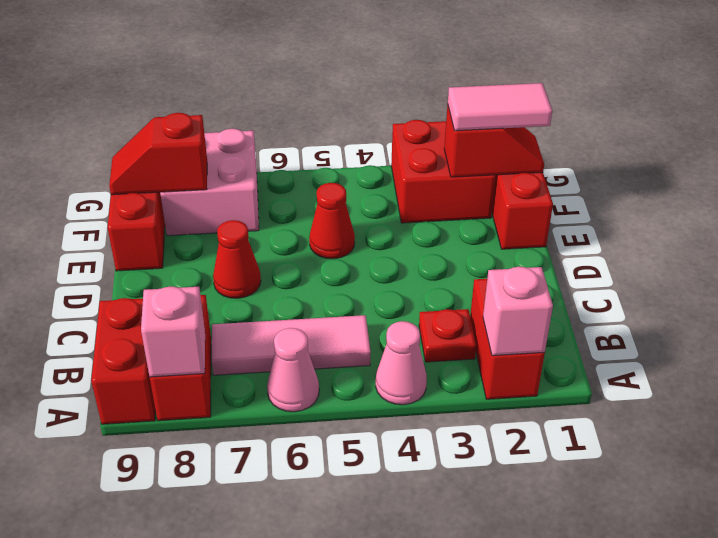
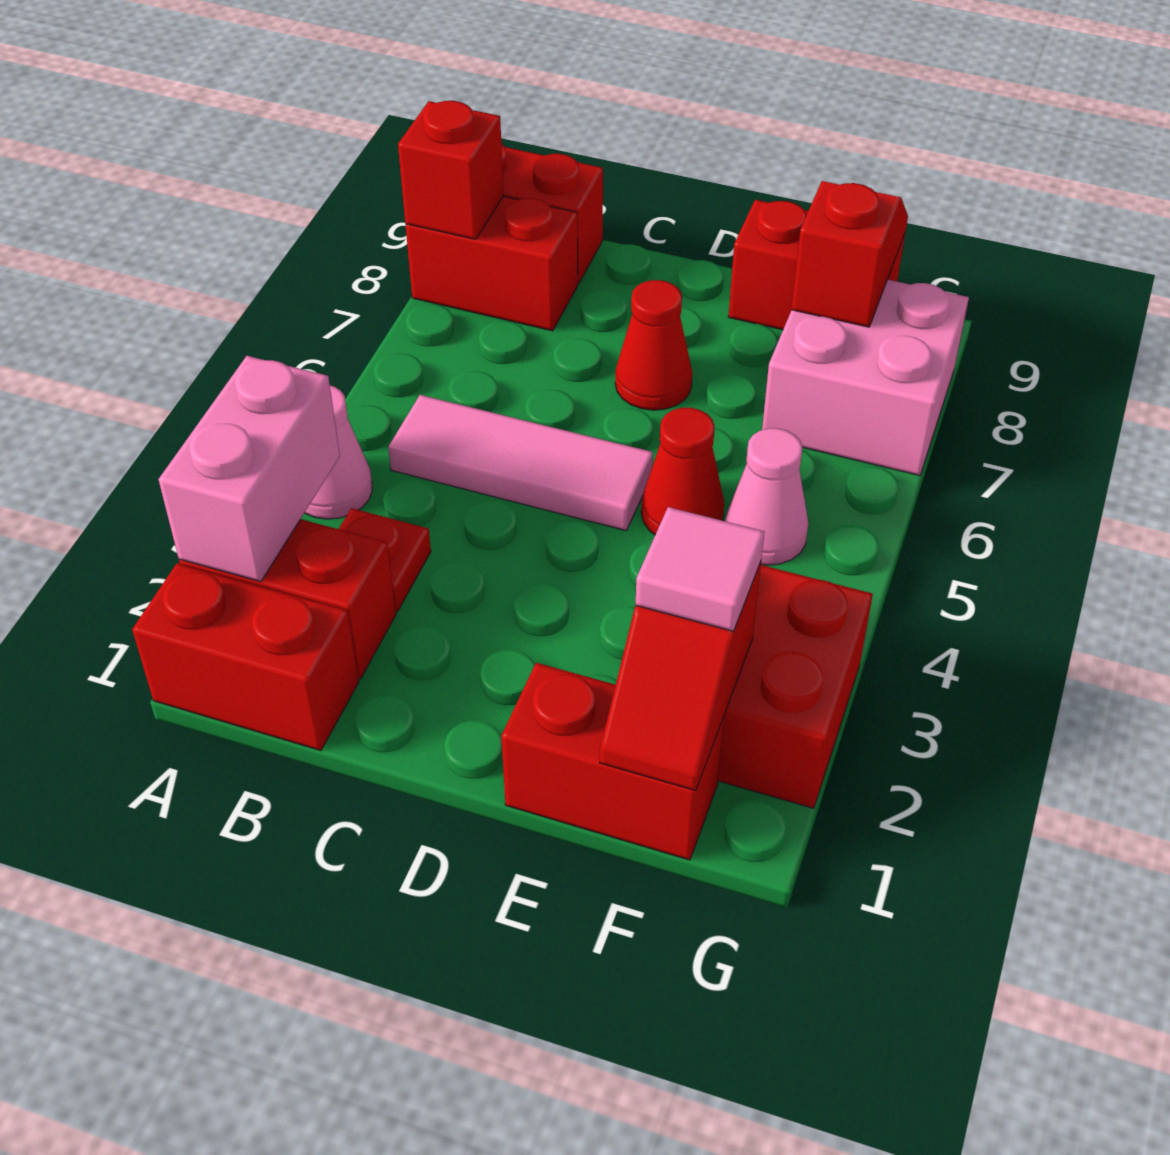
none -> red brick A1:B1 level 1
pink brick A2 level 2 -> pink brick A2:A3 level 2
pink cone A6 level 1 -> pink cone F5 level 1
pink brick A8 level 2 -> red brick A8 level 2
pink tile B5:B7 level 1 -> pink tile B5:D5 level 1
pink tile F1:F2 level 3 -> pink tile F2 level 3

